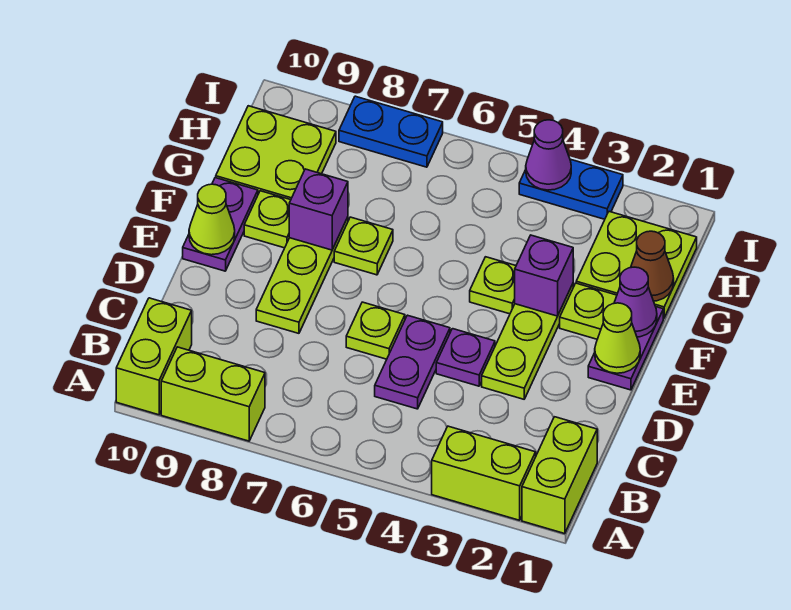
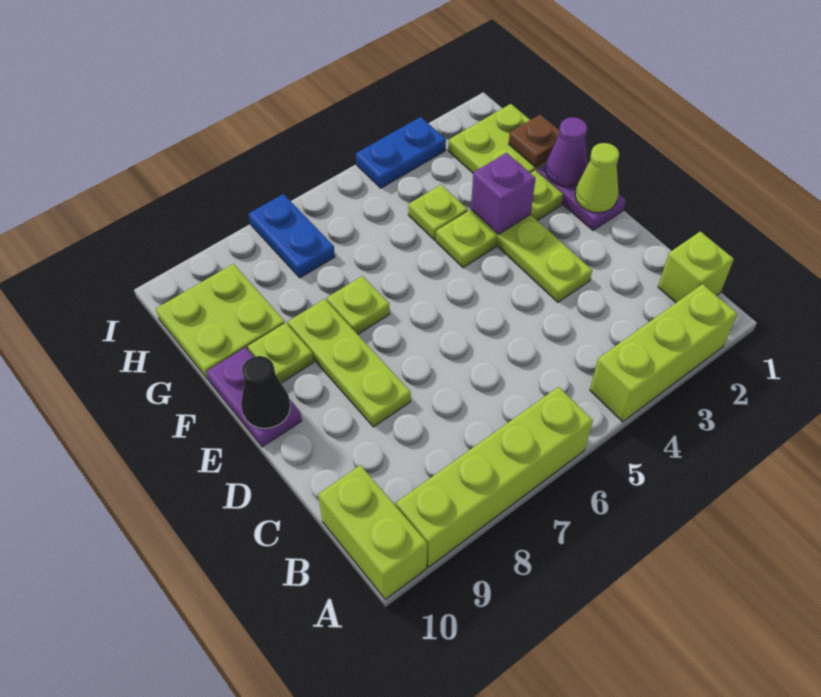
lime brick A1:B1 level 1 -> lime brick B1 level 1
lime brick A2:A3 level 1 -> lime brick A2:A4 level 1
lime brick A8:A9 level 1 -> lime brick A6:A9 level 1
purple plate C5:D5 level 1 -> none
purple plate D4 level 1 -> none
lime plate D6 level 1 -> lime plate G4 level 1
lime cone E10 level 2 -> black cone E10 level 2
purple brick F8 level 2 -> none
brown cone G1 level 2 -> brown plate G1 level 2
purple cone I4 level 2 -> none
blue plate I7:I8 level 1 -> blue plate H7:I7 level 1

